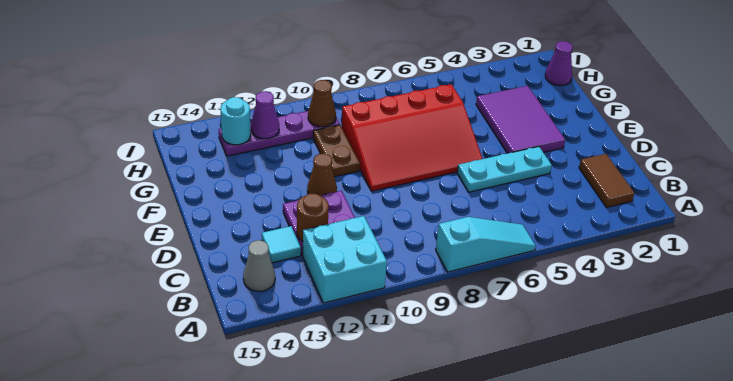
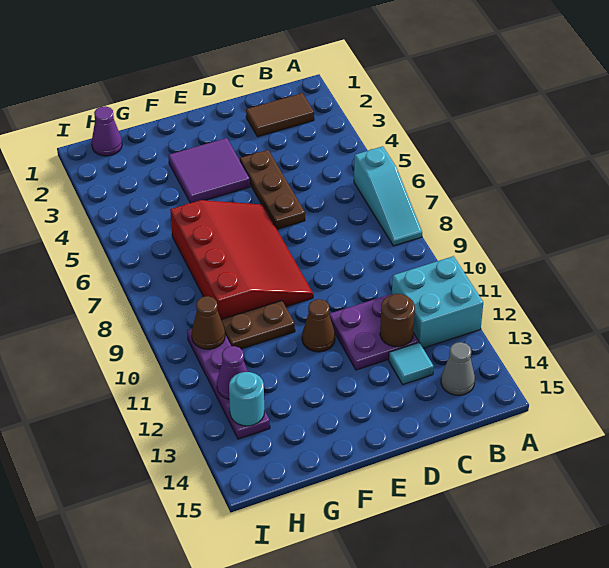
cyan slope A6:A8 level 1 top 8 -> cyan slope A6:A8 level 1 top 6
cyan plate D4:D6 level 1 -> brown plate D4:D6 level 1
purple tile E3:G4 level 1 -> purple tile E3:F4 level 1

